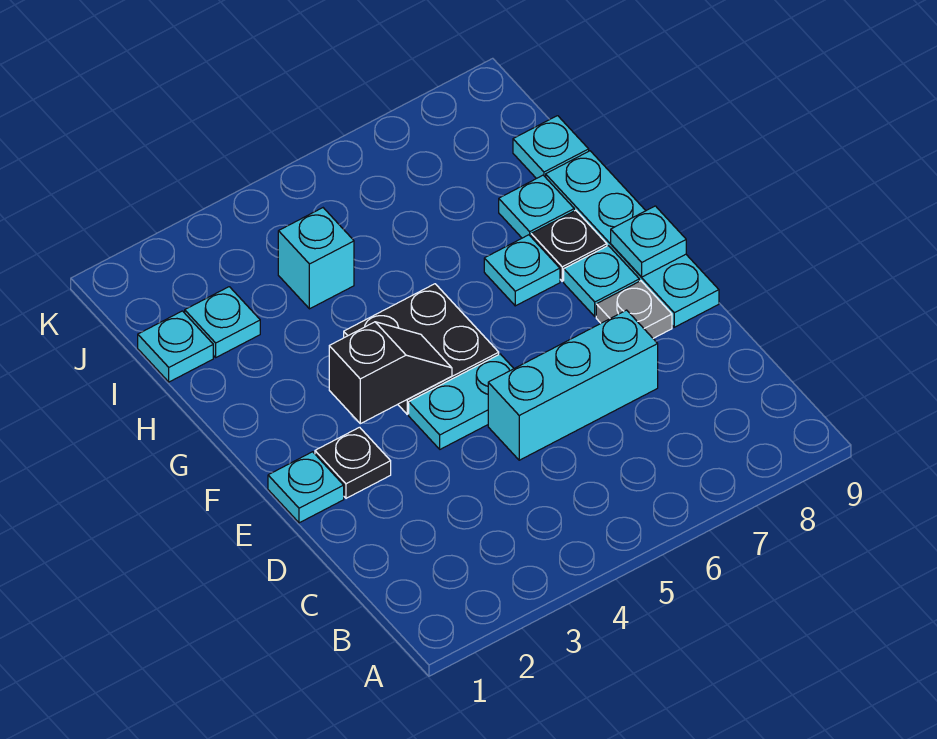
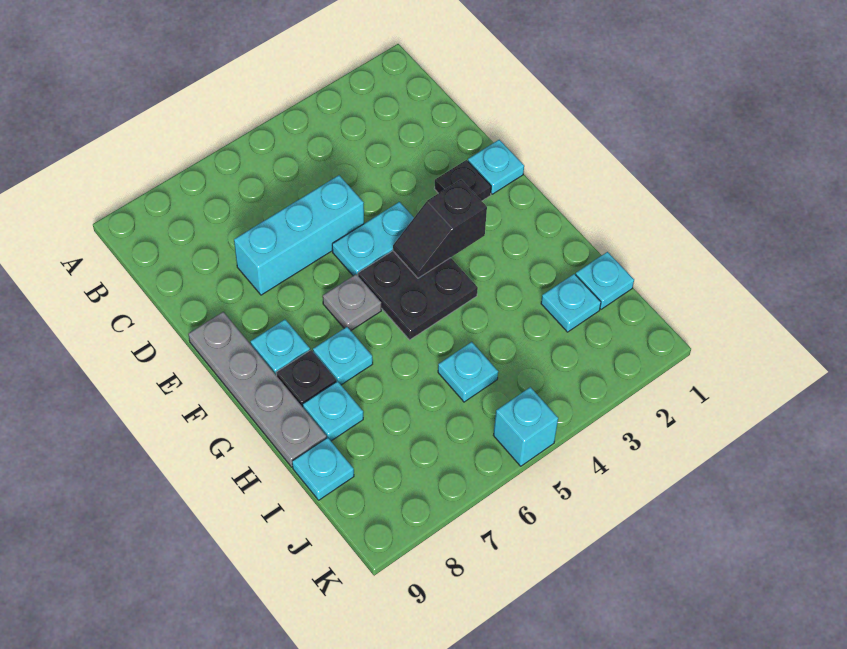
grey plate E8 level 1 -> grey plate F6 level 1
cyan plate E9:H9 level 1 -> grey plate E9:H9 level 1
cyan plate F9 level 2 -> cyan plate I5 level 1
cyan brick I4 level 1 -> cyan brick K5 level 1

